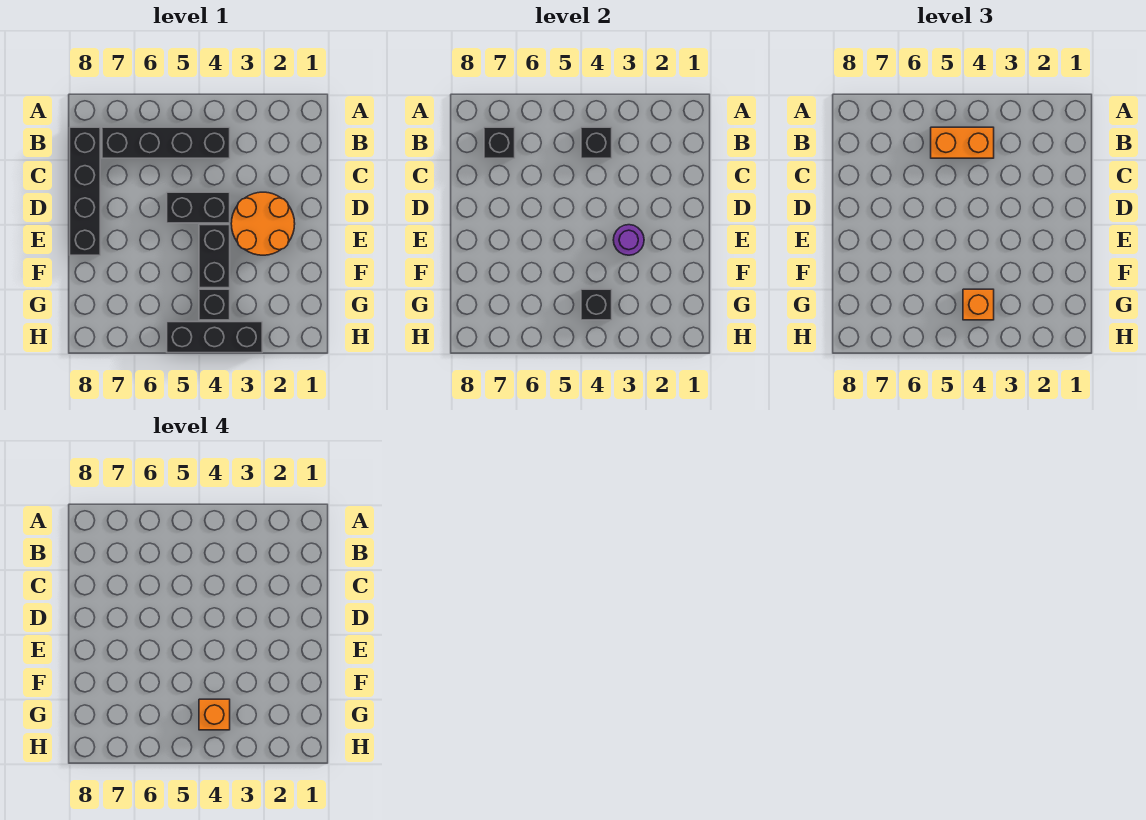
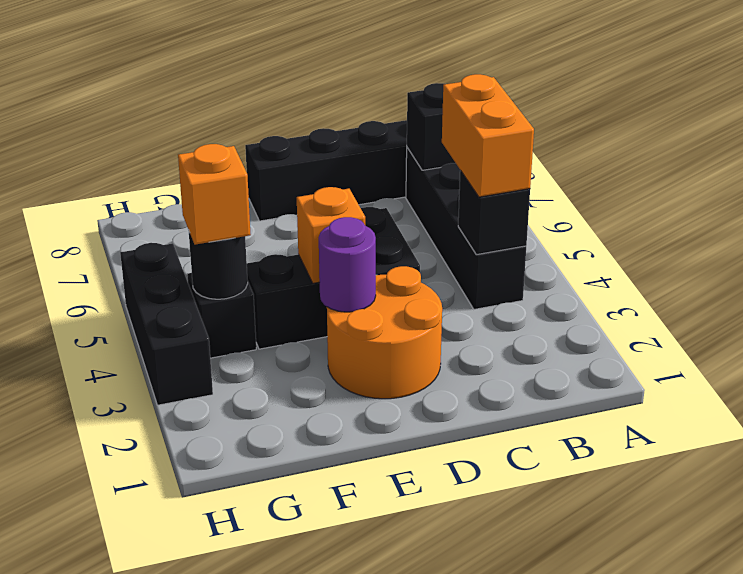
black brick G4 level 2 -> black round brick G4 level 2
orange brick G4 level 4 -> orange brick E4 level 2

